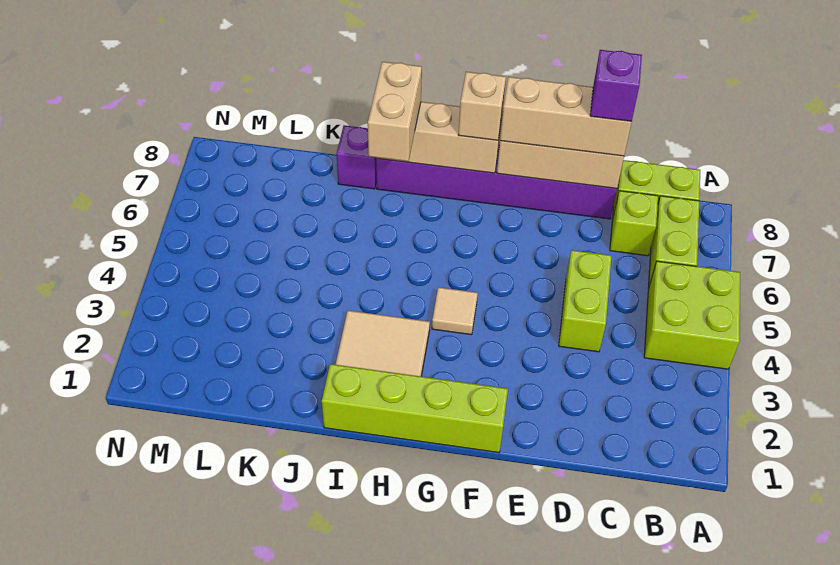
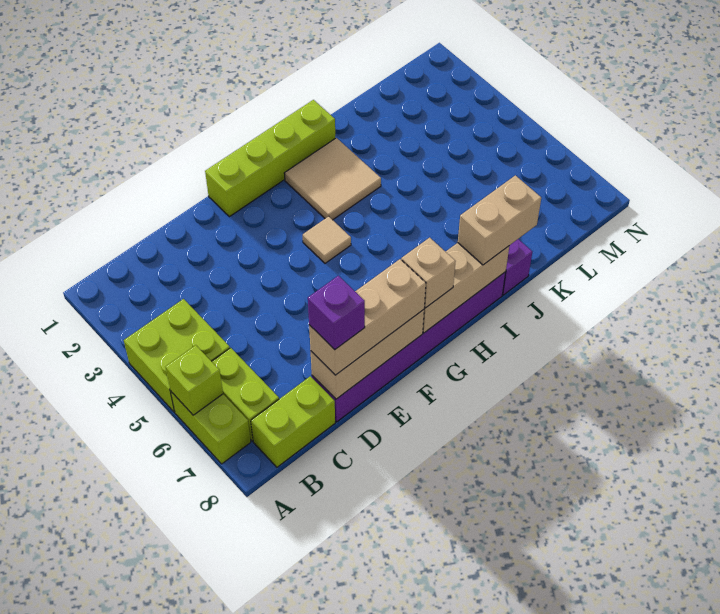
lime brick C7 level 1 -> lime brick A6 level 2
lime brick D4:D5 level 1 -> lime brick A6:A7 level 1
tan brick I7:I8 level 3 -> tan brick I8:J8 level 3

